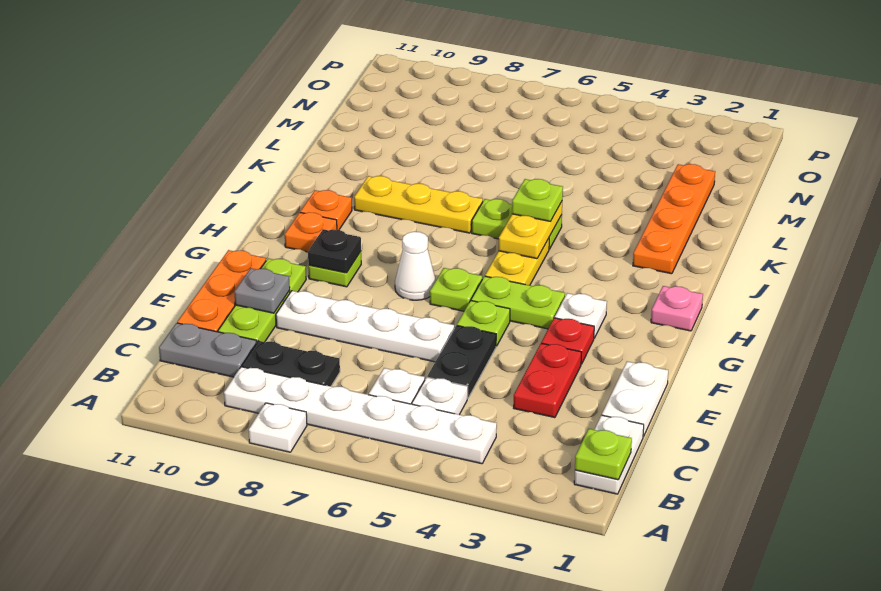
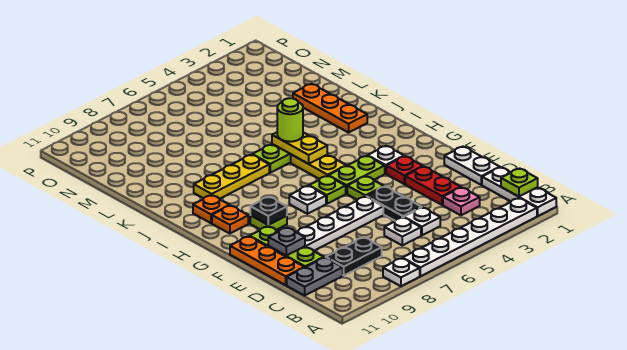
white plate B1:C1 level 1 -> white plate A1:C1 level 1
white plate B4:B9 level 1 -> white plate A2:A7 level 1
white cone G7 level 1 -> white plate G7 level 1
pink plate H1 level 1 -> pink plate C3 level 1
orange plate J2:M2 level 1 -> orange plate J2:L2 level 1
lime plate J5 level 3 -> lime round brick J5 level 3

